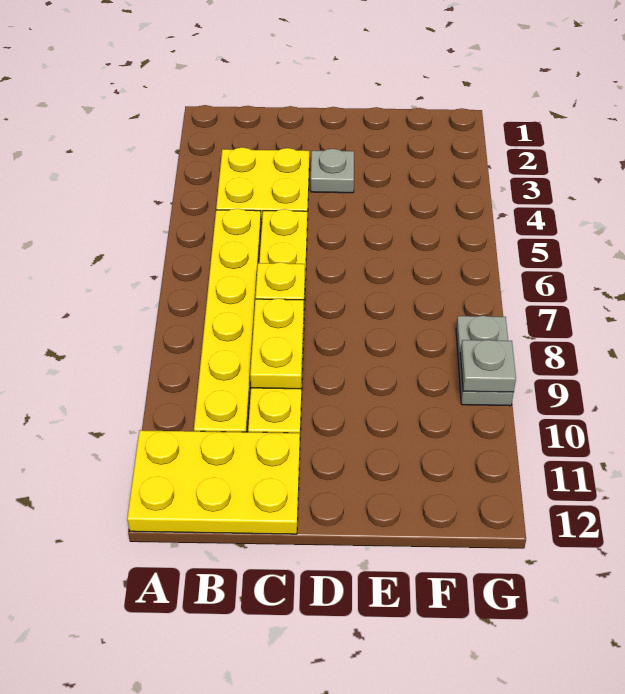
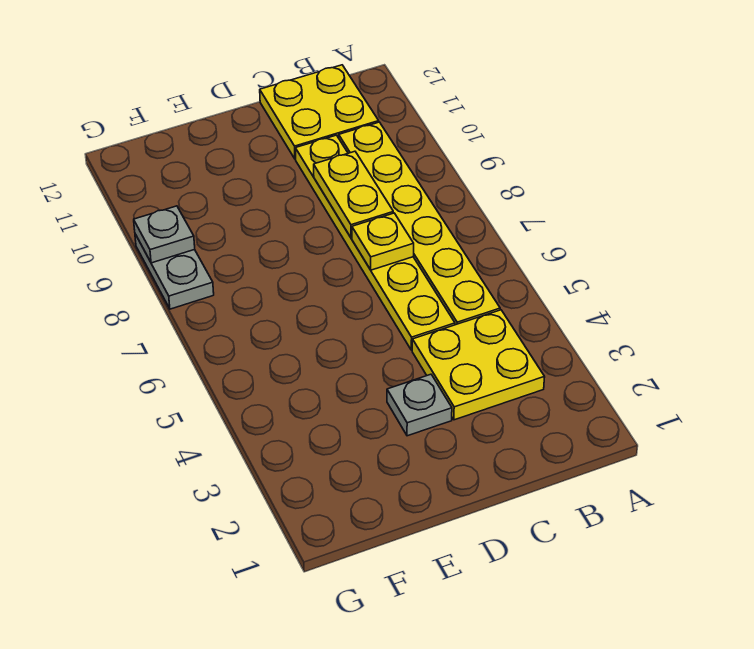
yellow plate A11:C12 level 1 -> yellow plate B11:C12 level 1

